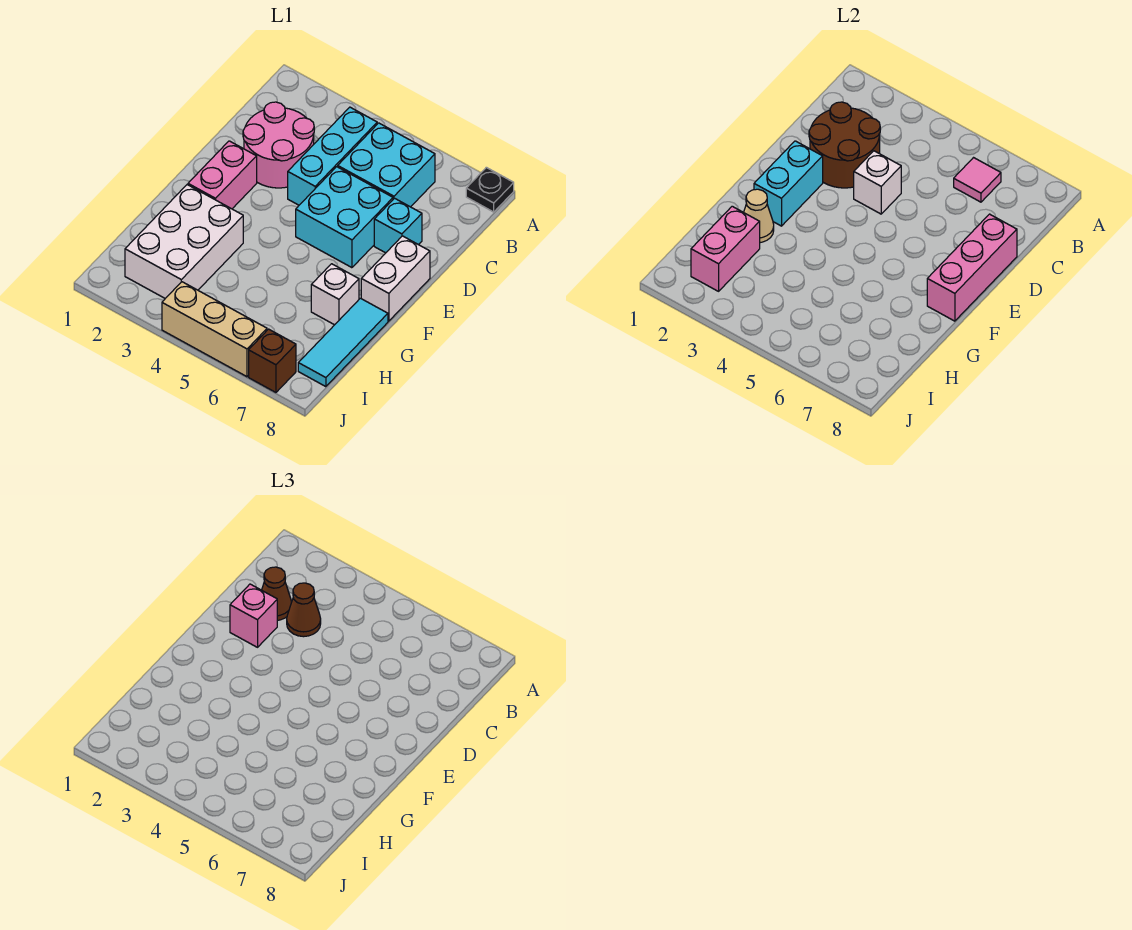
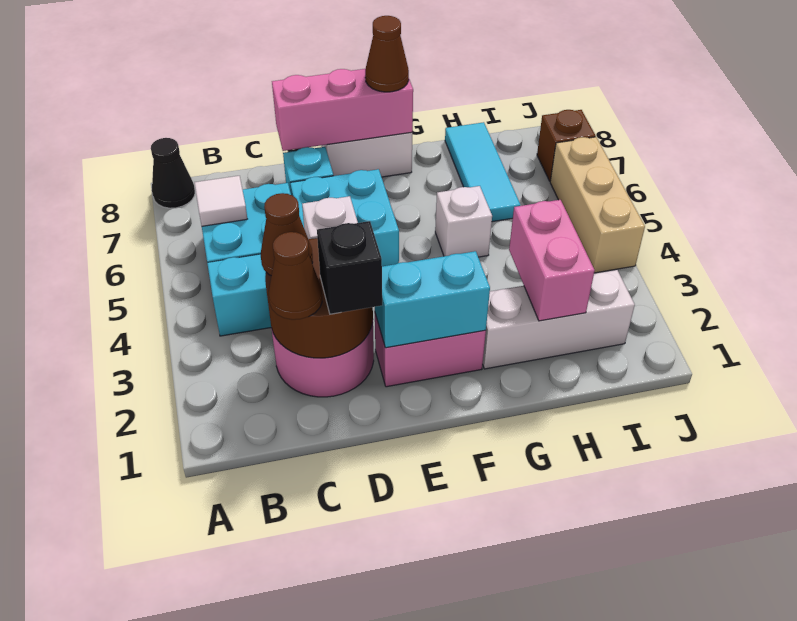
black plate A8 level 1 -> black cone A8 level 1
pink tile B6 level 2 -> white tile B6 level 2
pink brick D2 level 3 -> black brick D2 level 3
none -> brown cone F8 level 3
white brick G2:I3 level 1 -> white brick G2:I2 level 1
tan cone G2 level 2 -> none
white brick G7 level 1 -> white brick G5 level 1
cyan tile G8:I8 level 1 -> cyan tile H6:H8 level 1
pink brick H2:I2 level 2 -> pink brick H2:H3 level 2

